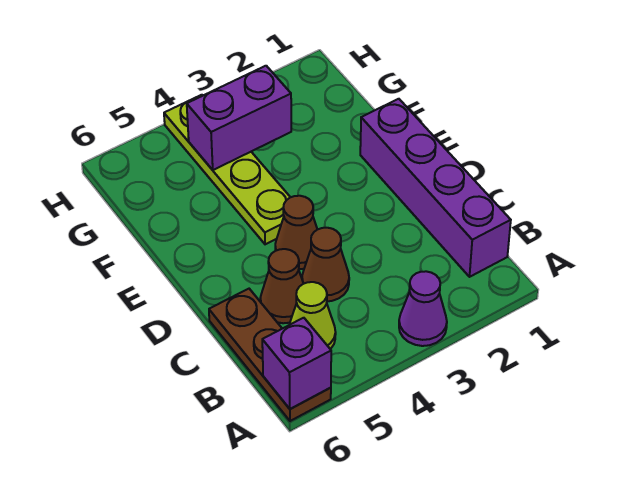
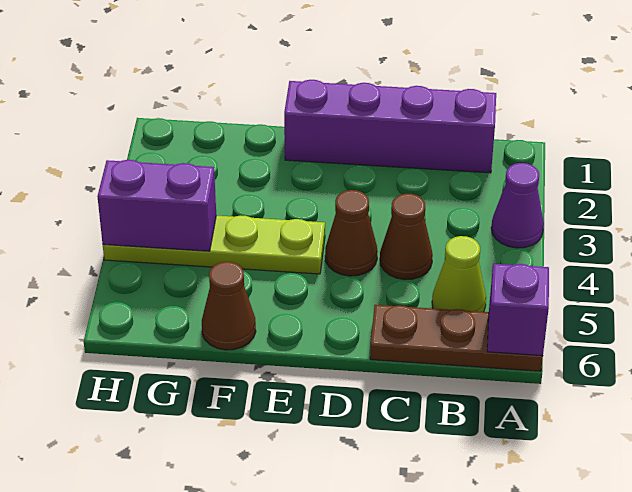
brown cone C5 level 1 -> brown cone F6 level 1
purple brick G3:G4 level 2 -> purple brick G4:H4 level 2

